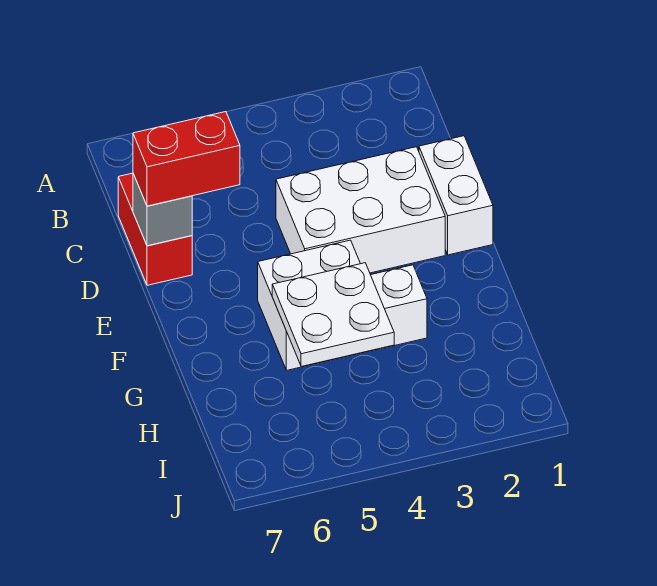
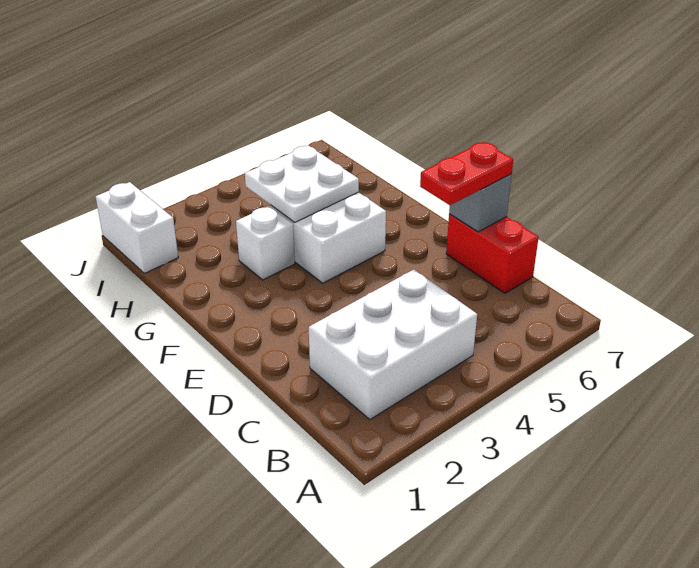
white brick D1:E1 level 1 -> white brick I1:J1 level 1
white brick D2:E4 level 1 -> white brick B2:C4 level 1
red brick D6:D7 level 3 -> red plate D6:D7 level 3

